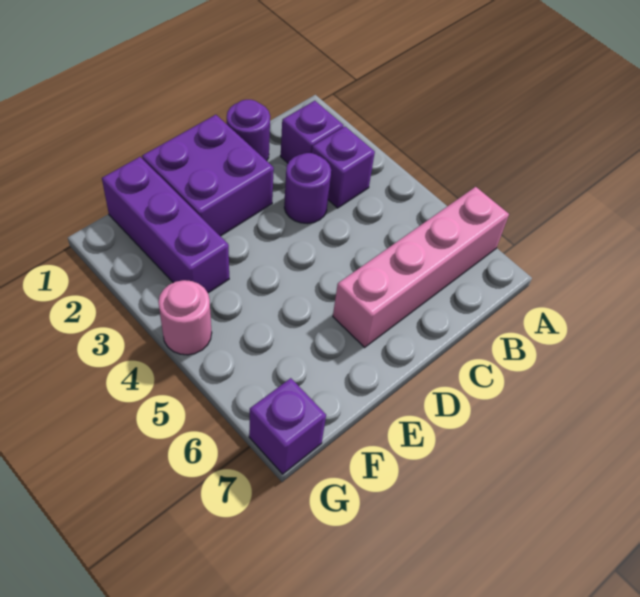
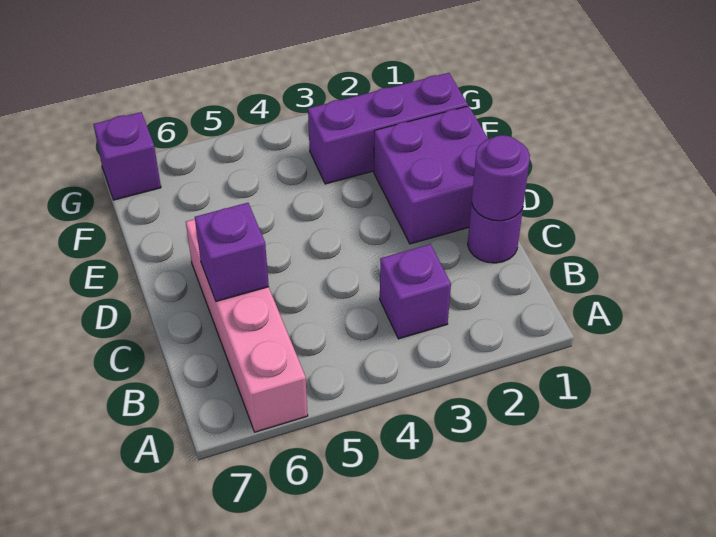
purple brick B2 level 1 -> purple brick C6 level 2
purple round brick C3 level 1 -> purple round brick C1 level 2
pink round brick G4 level 1 -> none

